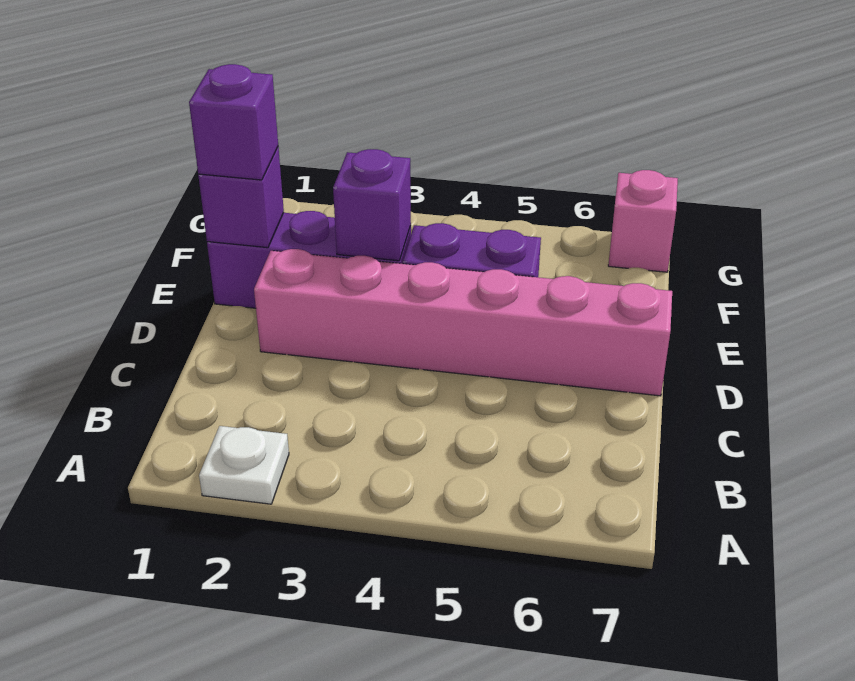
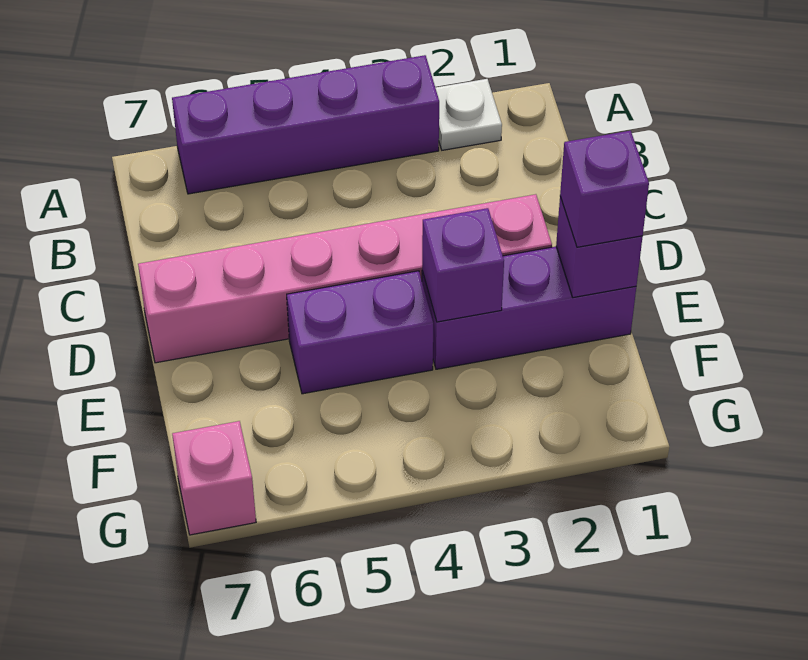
none -> purple brick A3:A6 level 1

